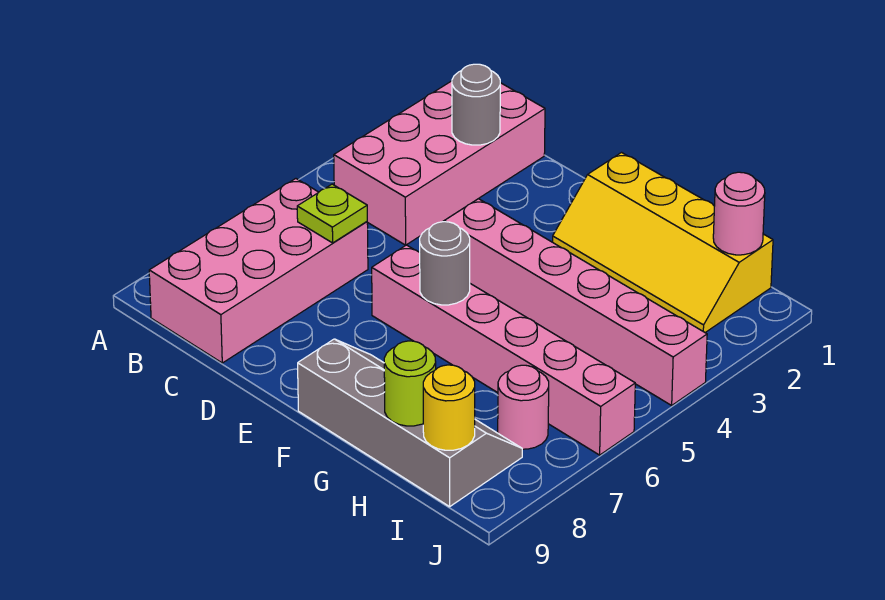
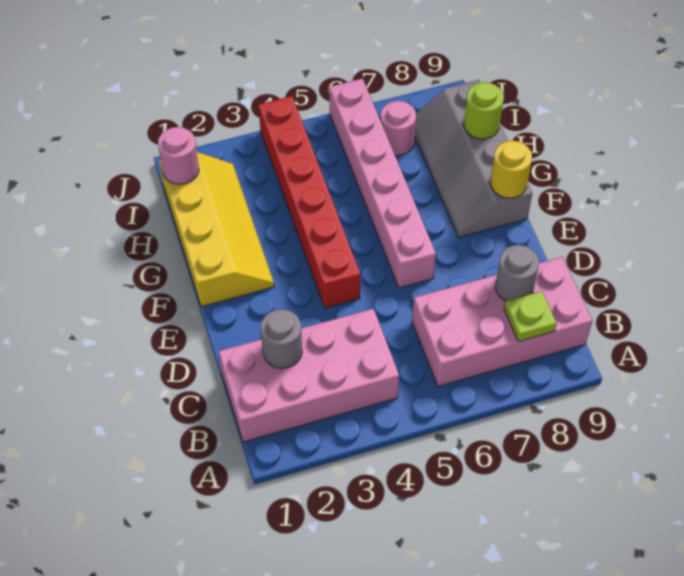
lime plate C6 level 2 -> lime plate B8 level 2
pink brick E4:J4 level 1 -> red brick E4:J4 level 1
grey round brick F6 level 2 -> grey round brick C8 level 2
yellow round brick I9 level 2 -> yellow round brick F9 level 2

